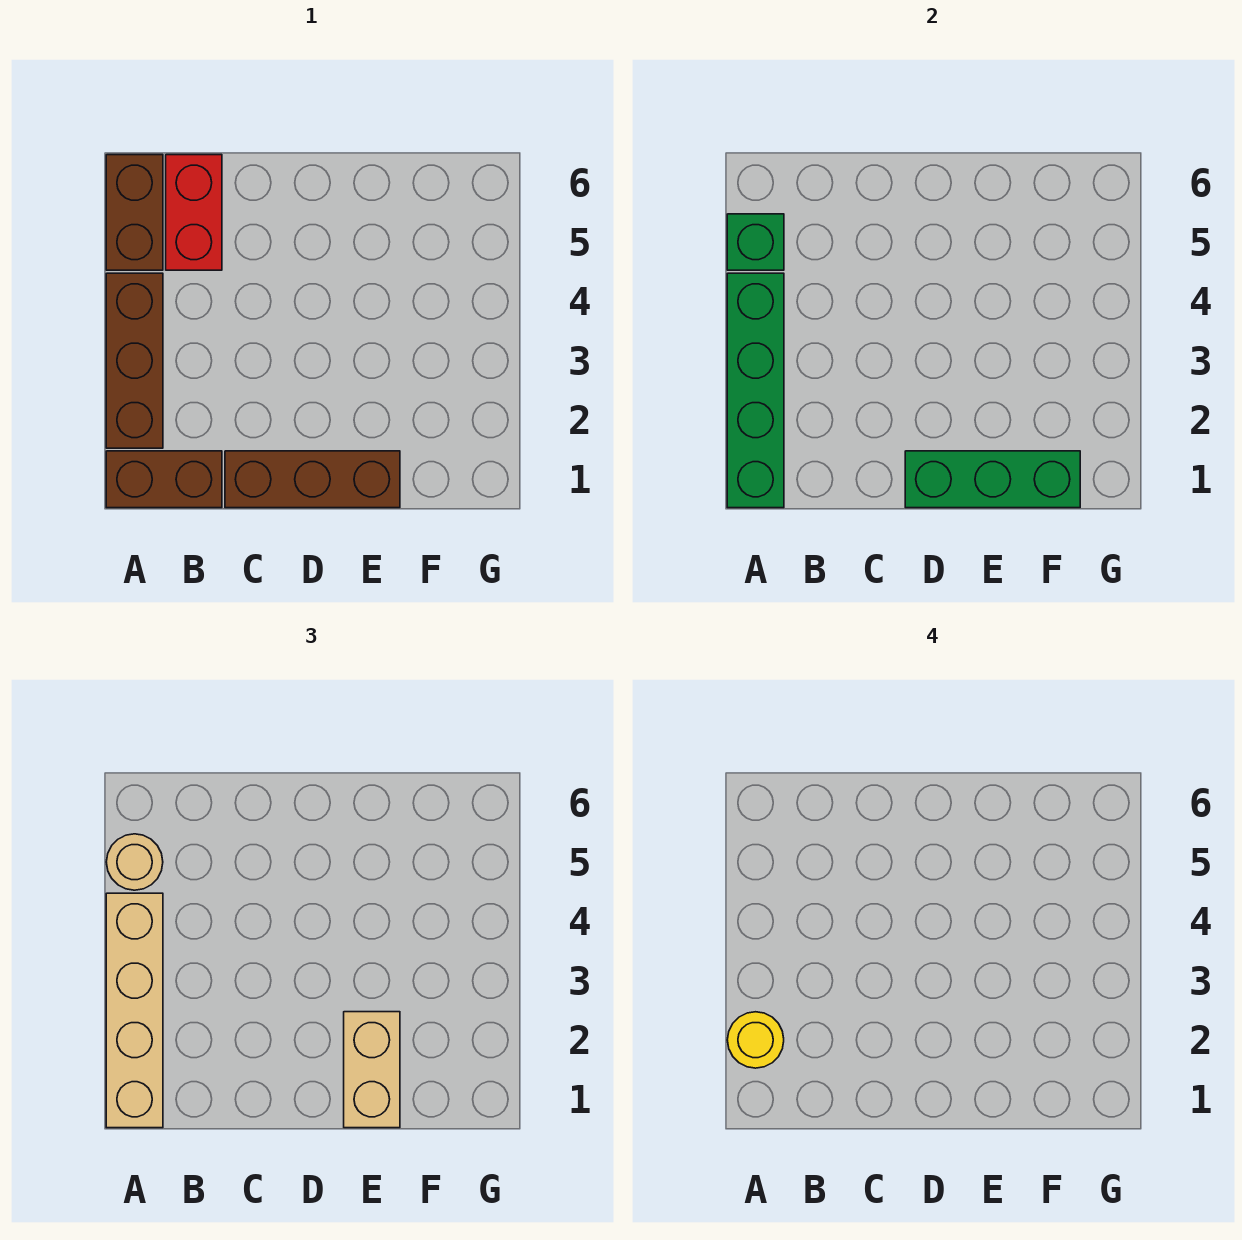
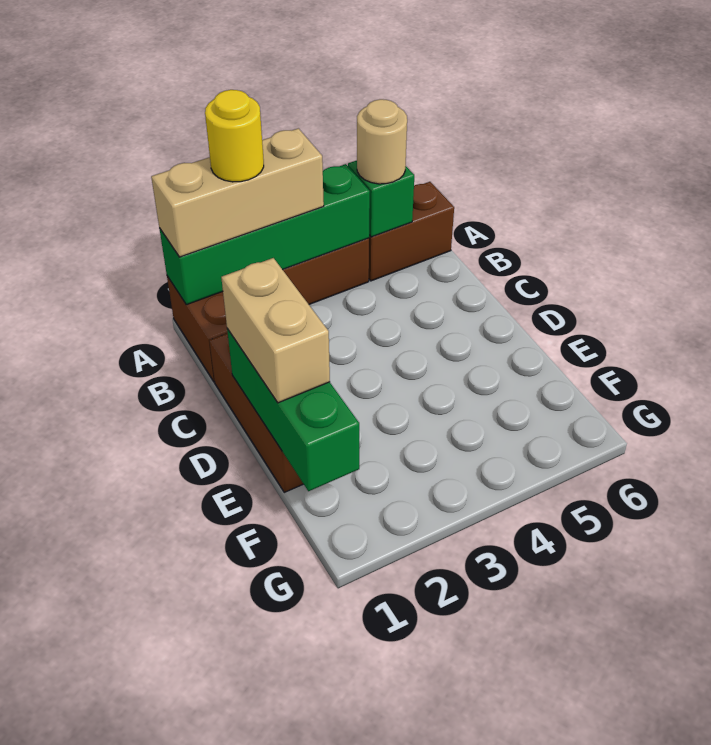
tan brick A1:A4 level 3 -> tan brick A1:A3 level 3
red brick B5:B6 level 1 -> none
tan brick E1:E2 level 3 -> tan brick D1:E1 level 3

